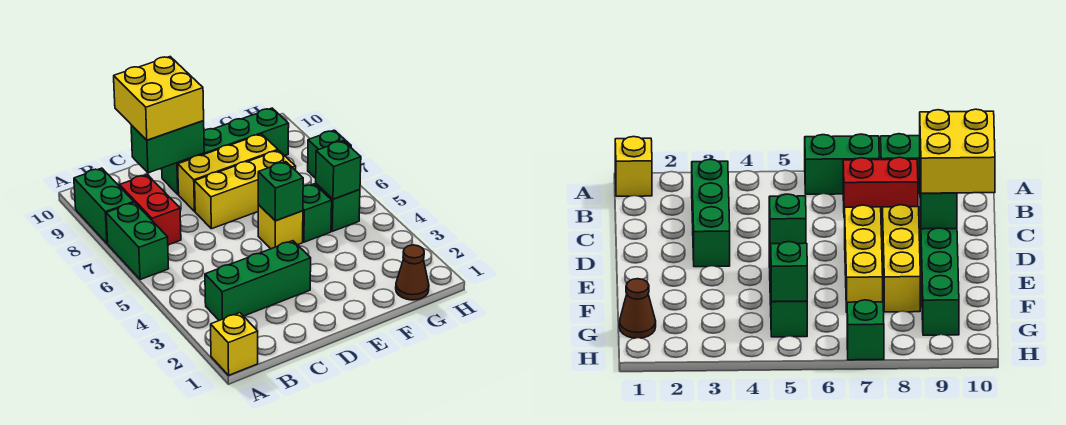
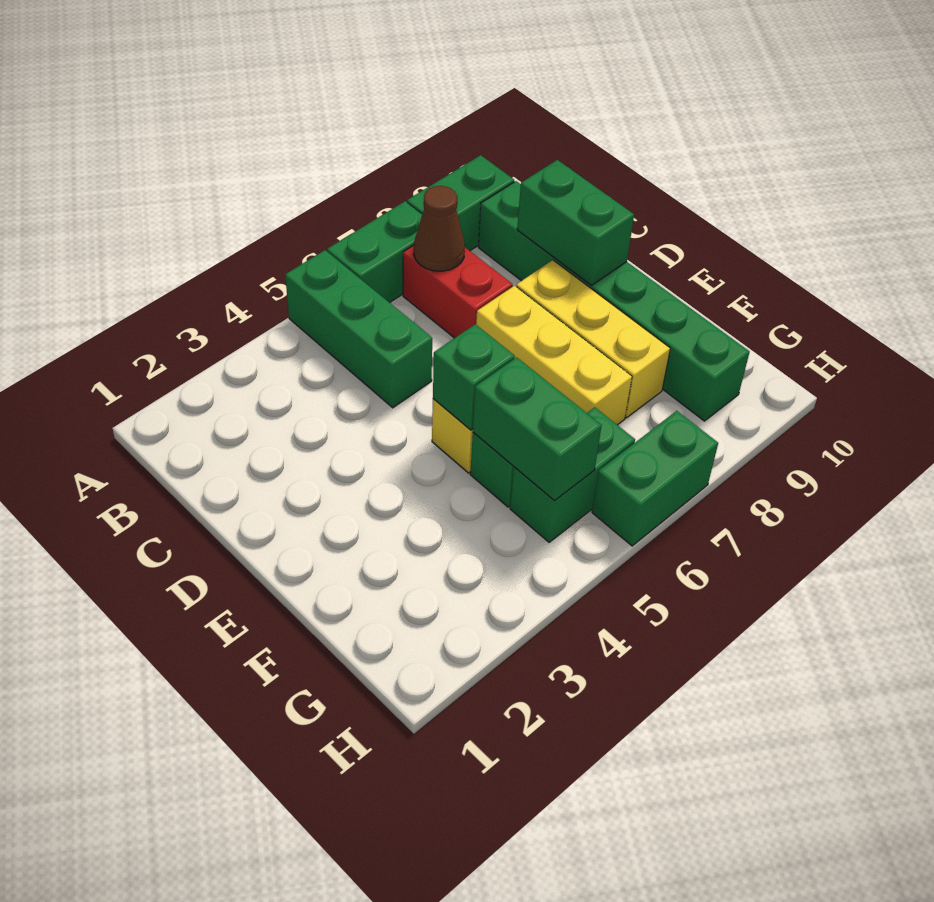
yellow brick A1 level 1 -> none
green brick B3:D3 level 1 -> green brick A5:C5 level 1
red brick B7:B8 level 1 -> red brick B7:C7 level 1
yellow brick C9:D10 level 3 -> none
green brick D9:G9 level 1 -> green brick B9:G9 level 1
brown cone G1 level 1 -> brown cone B7 level 2
green brick G5 level 1 -> green brick G5:G6 level 1
green brick G5 level 2 -> green brick F5:G5 level 2
green brick H7 level 1 -> green brick H6:H7 level 1

